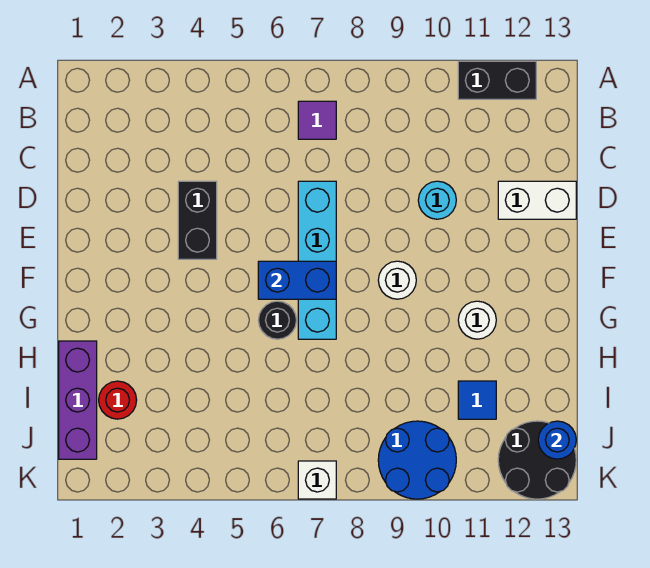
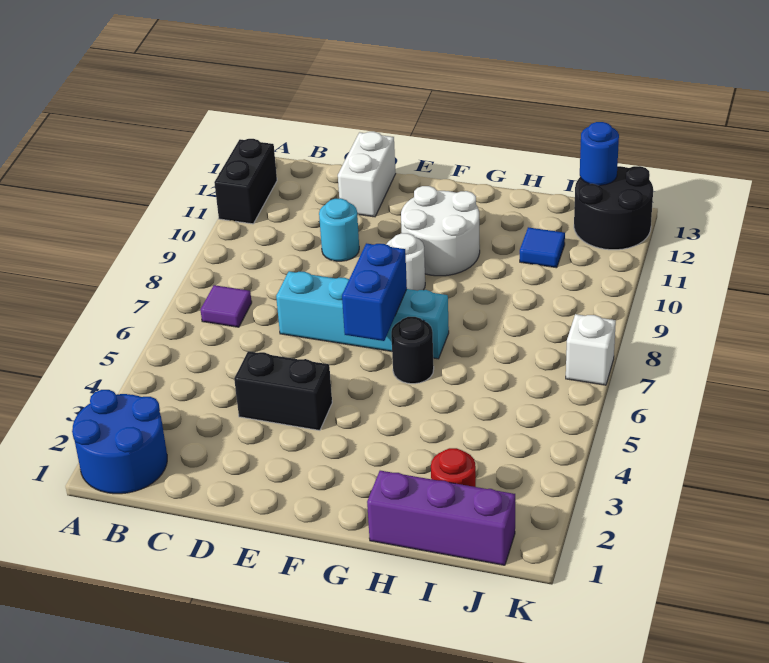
white round brick G11 level 1 -> white round brick F10:G11 level 1
blue round brick J9:K10 level 1 -> blue round brick A1:B2 level 1

